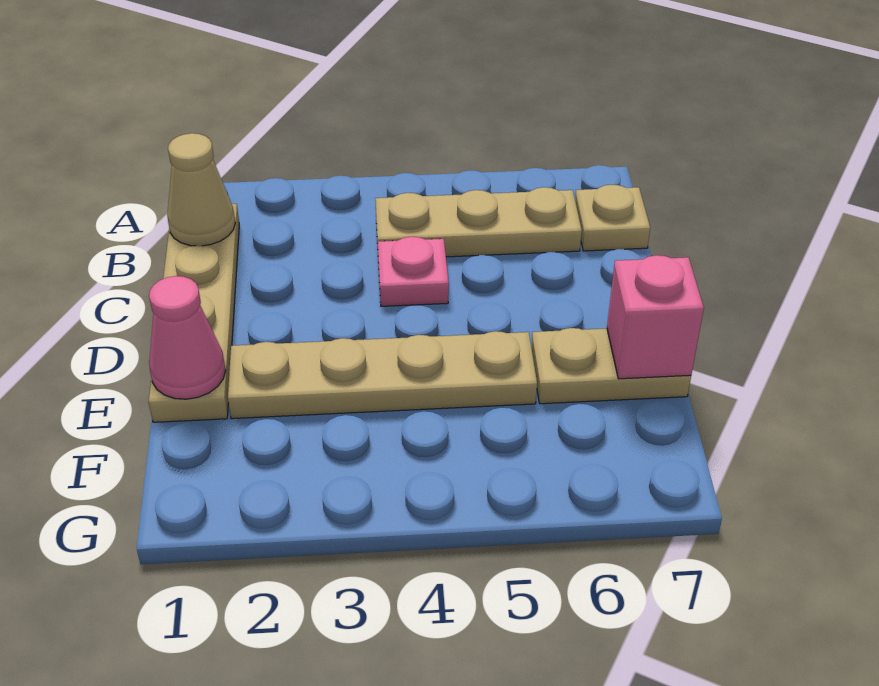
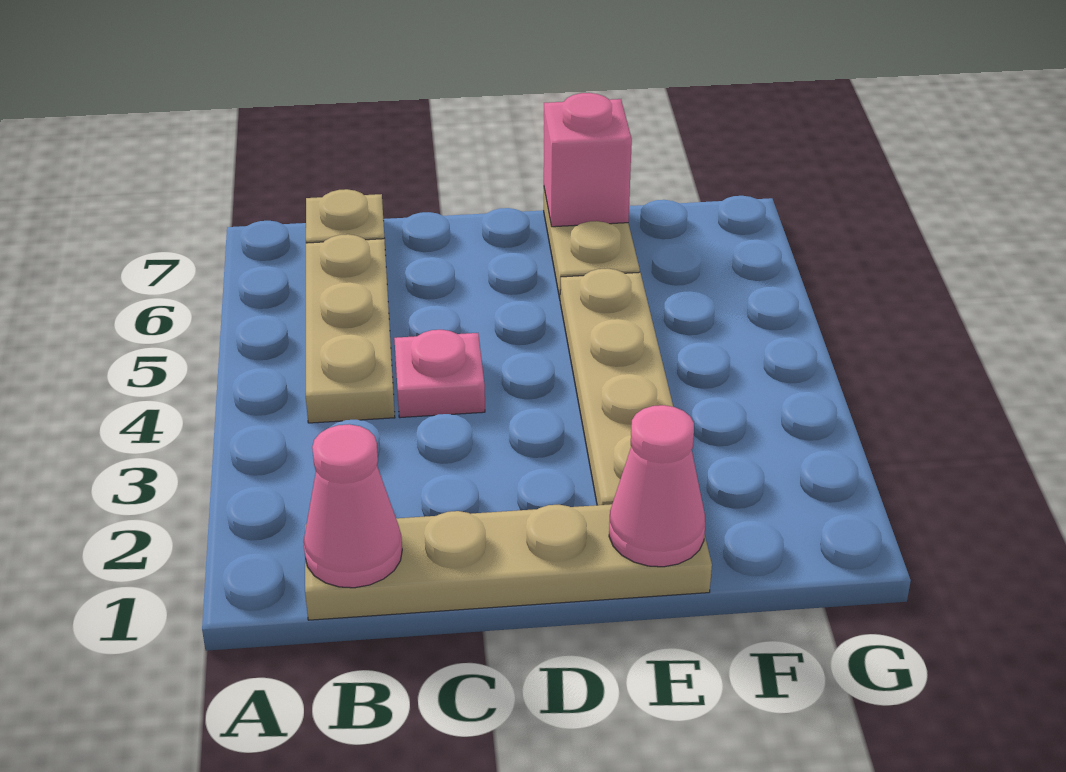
tan cone B1 level 2 -> pink cone B1 level 2

